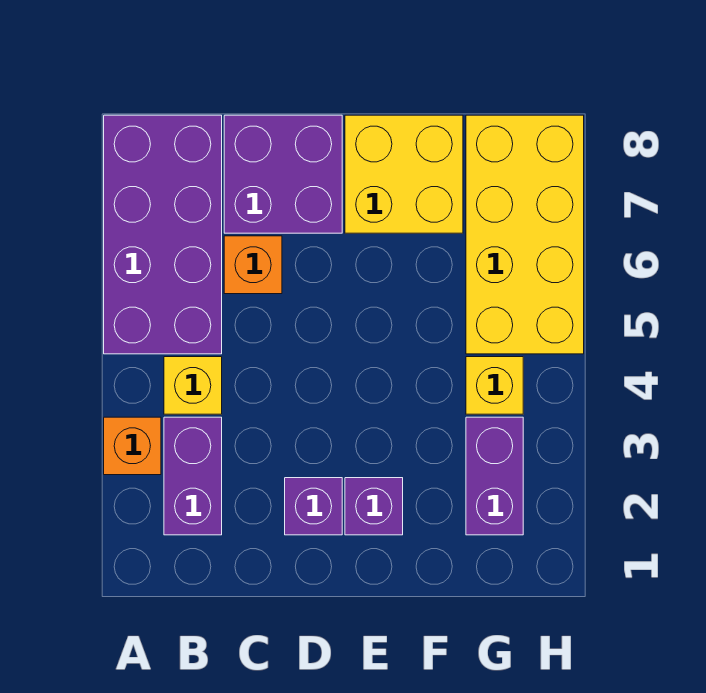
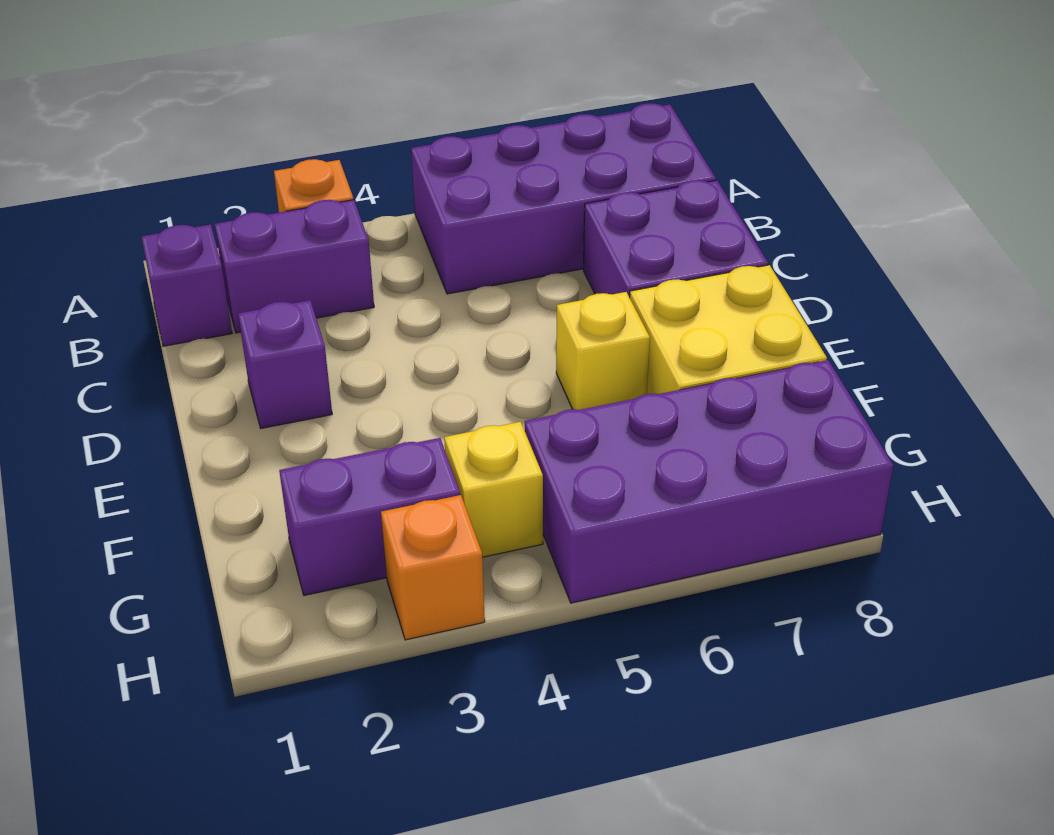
yellow brick B4 level 1 -> yellow brick E6 level 1
orange brick C6 level 1 -> orange brick H3 level 1
purple brick E2 level 1 -> purple brick B1 level 1
yellow brick G5:H8 level 1 -> purple brick G5:H8 level 1

